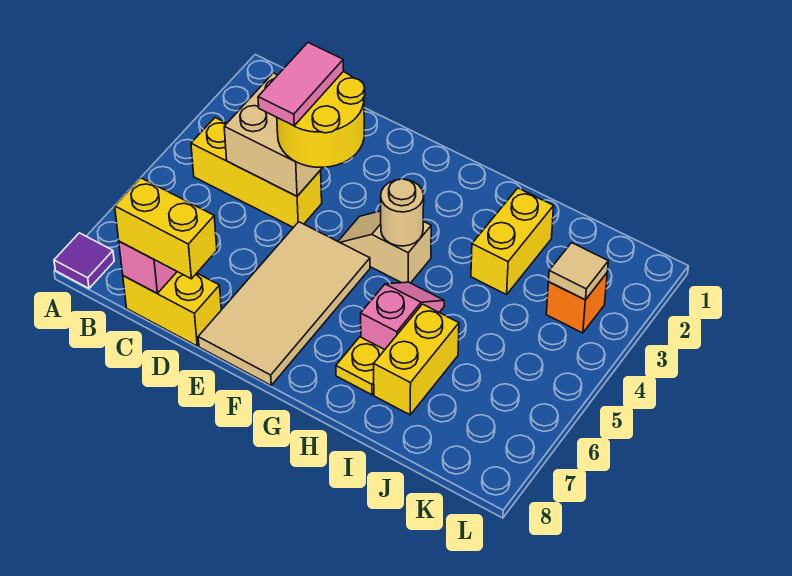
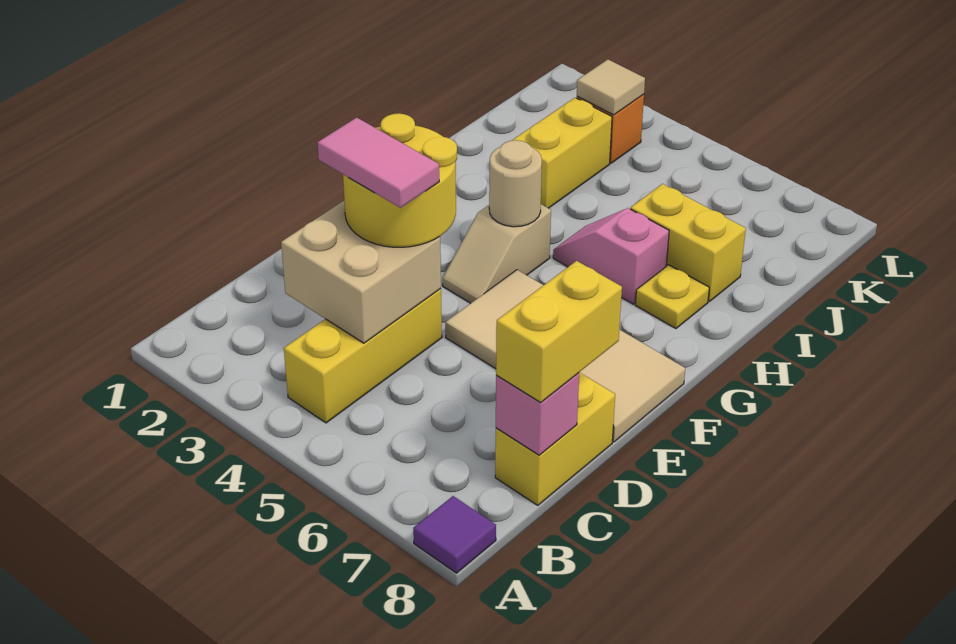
yellow brick I2:I3 level 1 -> yellow brick I3:J3 level 1

